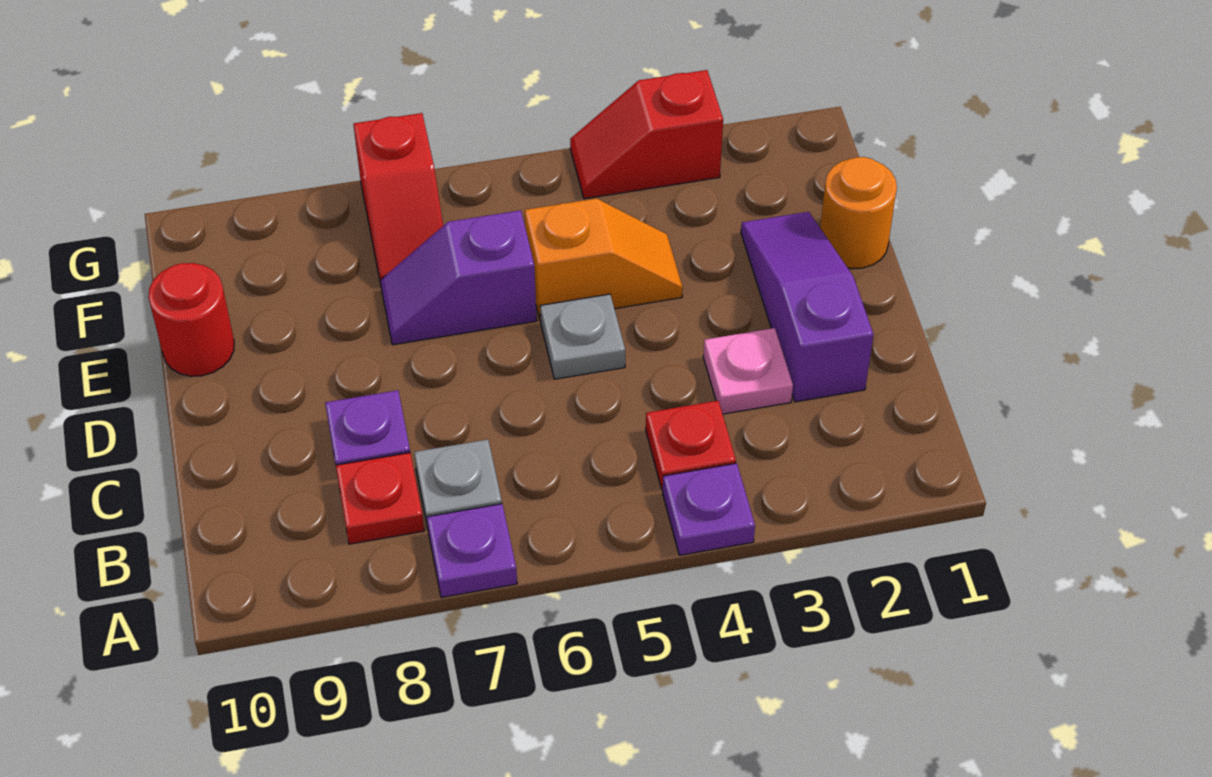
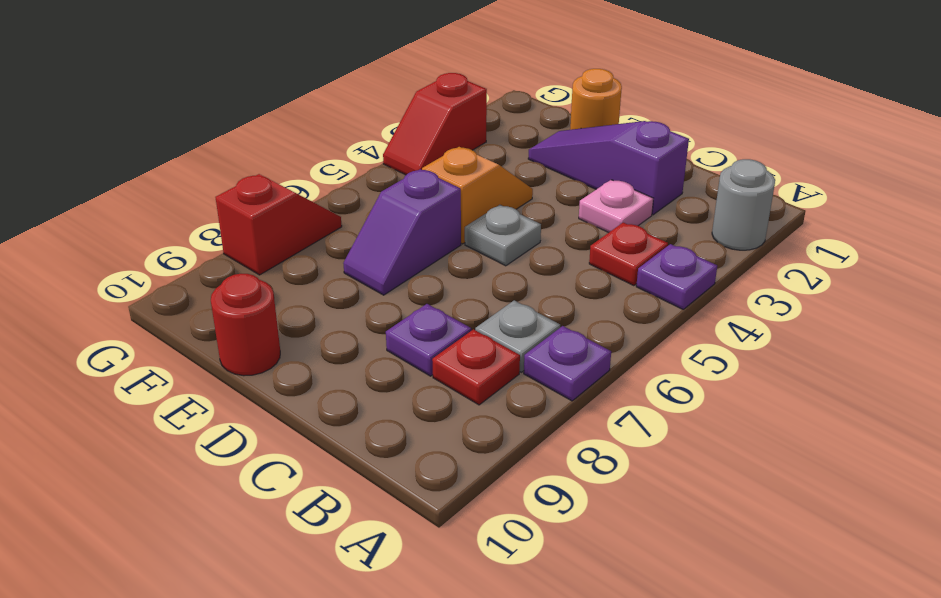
none -> grey round brick A2 level 1
red slope F7:G7 level 1 top G -> red slope G7:G8 level 1 top 8

